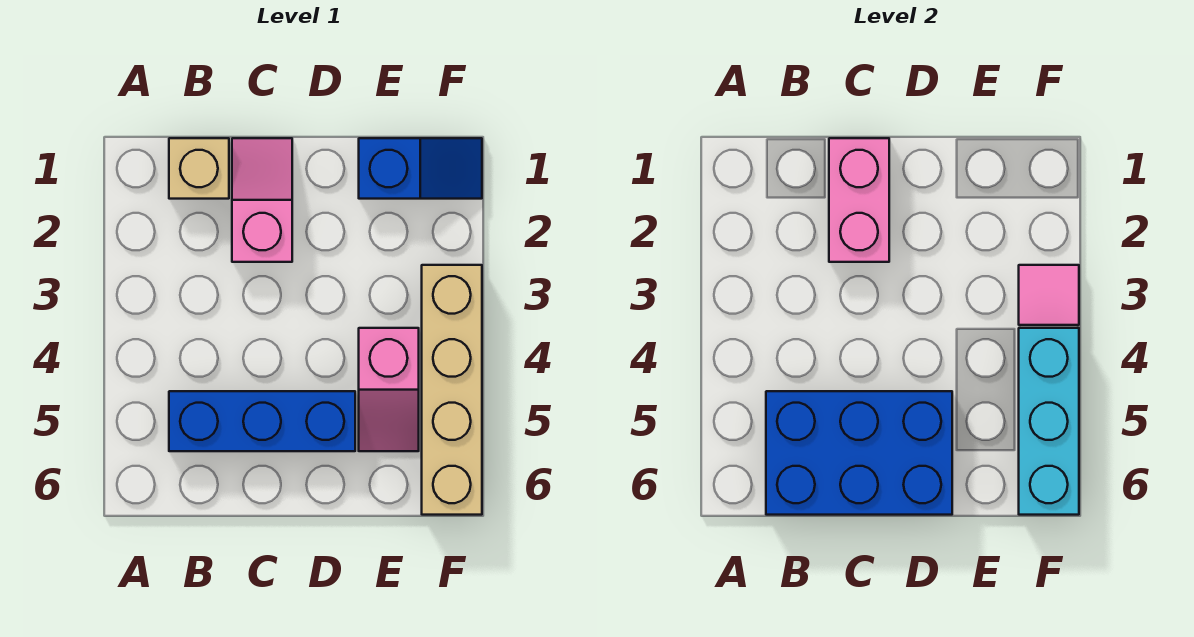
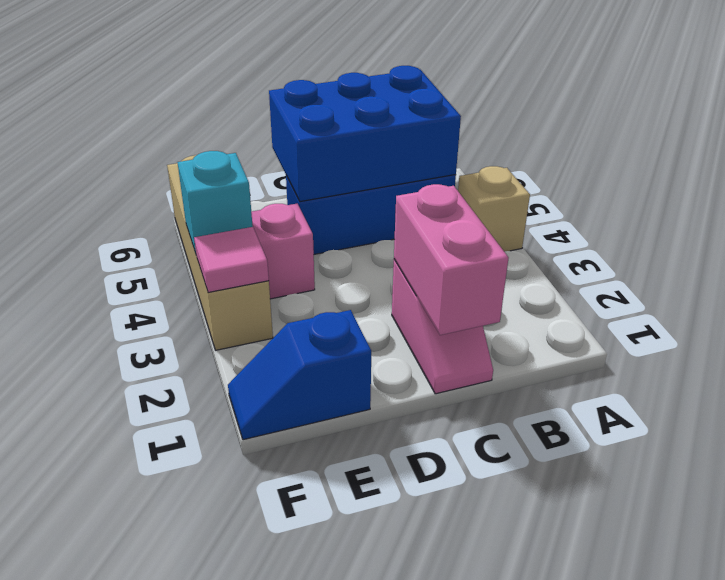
tan brick B1 level 1 -> tan brick A4 level 1
cyan brick F4:F6 level 2 -> cyan brick F4 level 2

